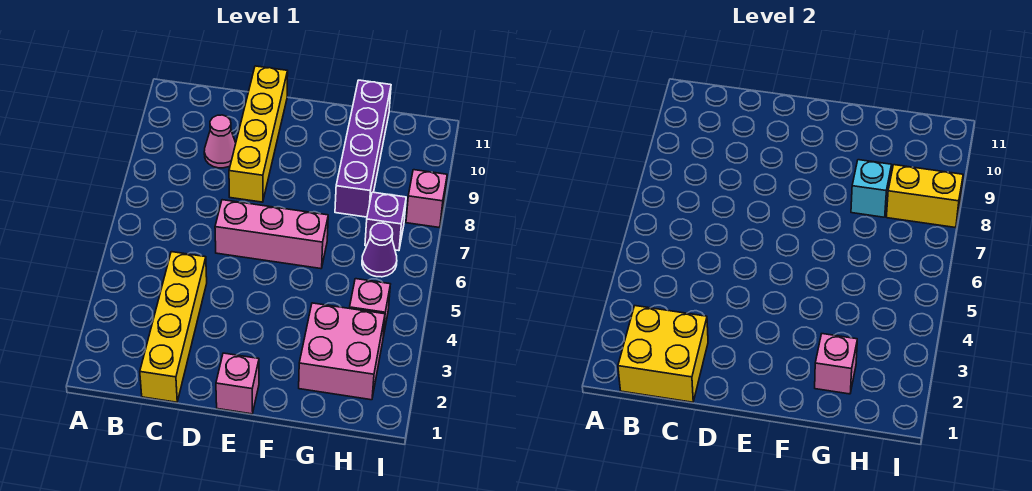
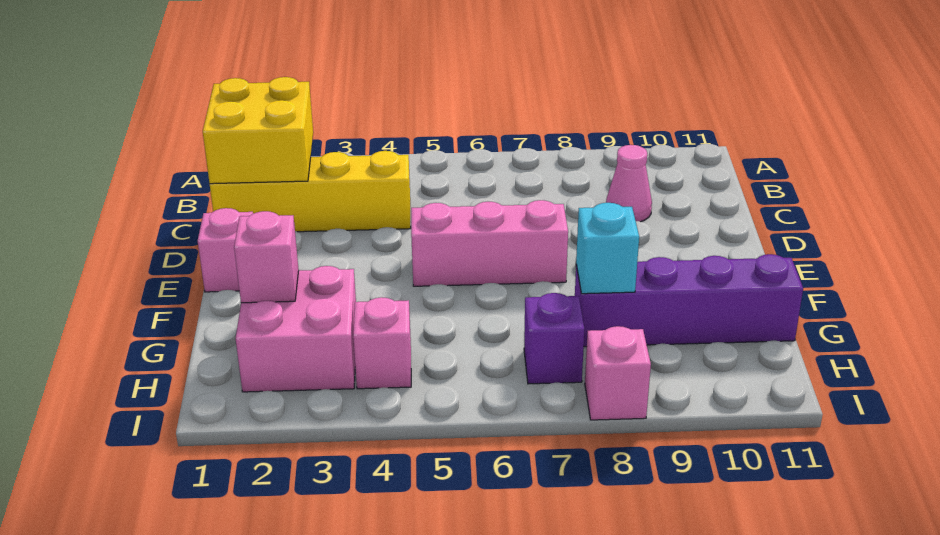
pink brick D6:F6 level 1 -> pink brick E5:E7 level 1
yellow brick D8:D11 level 1 -> none
purple cone H6 level 1 -> none
yellow brick H8:I8 level 2 -> none

